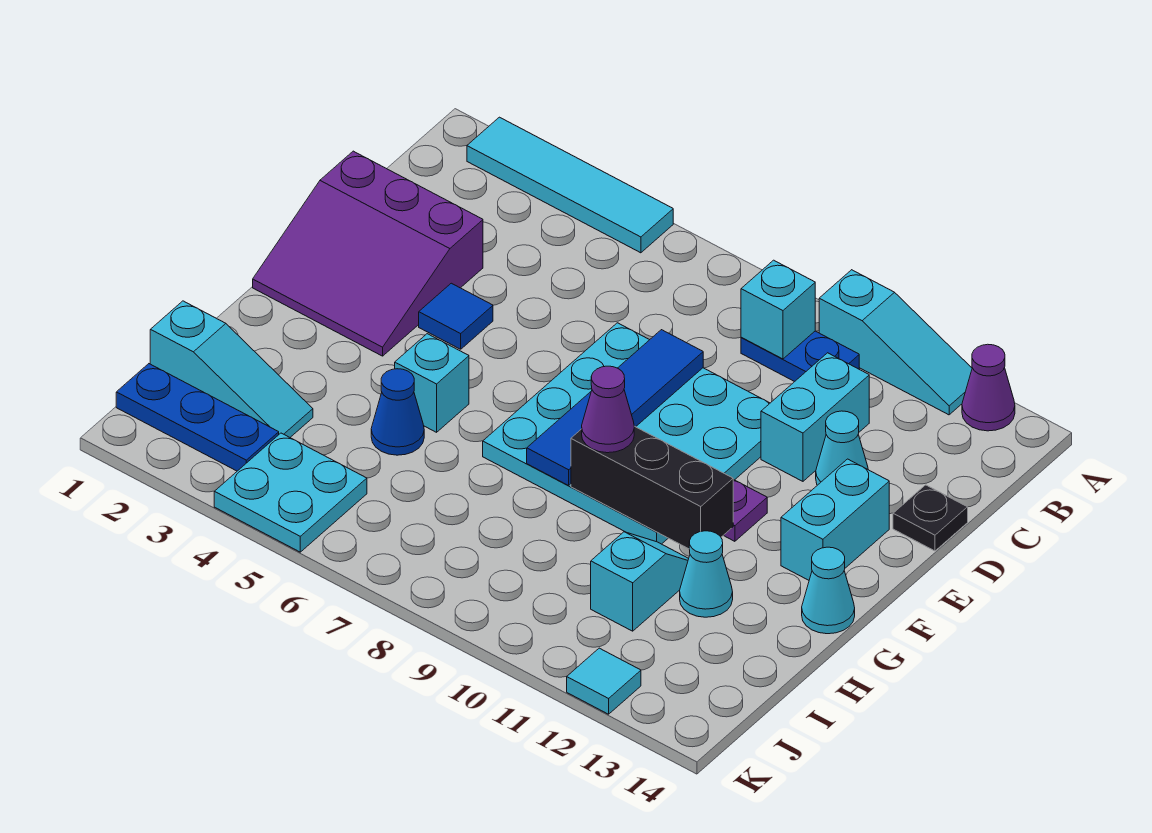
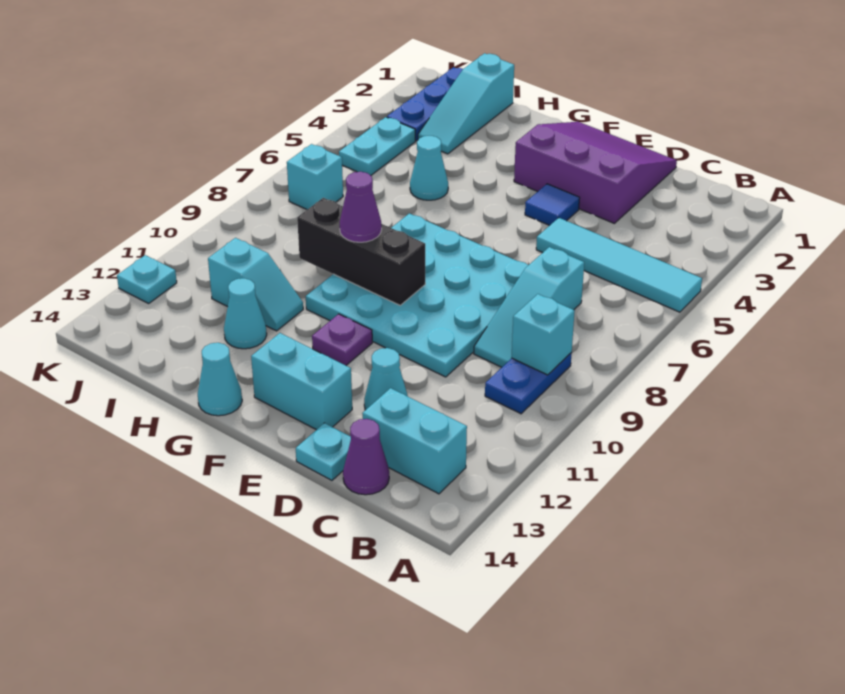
cyan tile A2:A5 level 1 -> cyan tile A5:D5 level 1
cyan slope A10:A12 level 1 top 10 -> cyan slope C7:C9 level 1 top 7
purple cone A13 level 1 -> purple cone C14 level 1
cyan brick C11:D11 level 1 -> cyan brick B13:C13 level 1
purple slope D1:F3 level 1 top D -> purple slope D1:F3 level 1 top 3
blue tile D8:G8 level 2 -> none
black plate D14 level 1 -> cyan plate D14 level 1
cyan brick G5 level 1 -> cyan brick J7 level 1
black brick G9:G11 level 2 -> black brick F9:H9 level 2
blue cone H5 level 1 -> cyan cone H5 level 1
cyan plate J4:K5 level 1 -> cyan plate J4:J5 level 1
cyan tile K12 level 1 -> cyan plate K12 level 1

